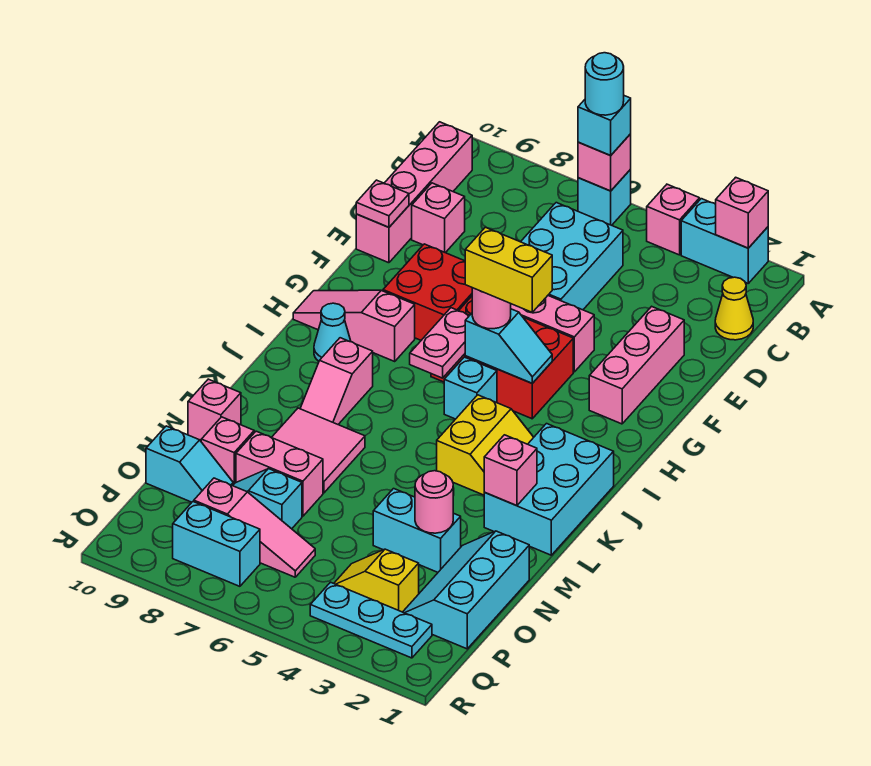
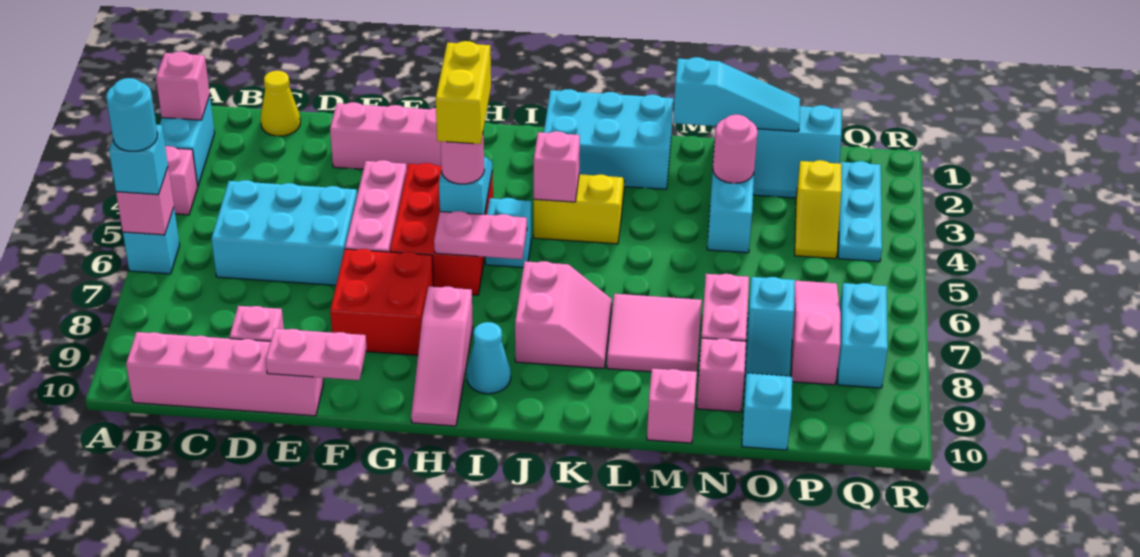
pink plate E10 level 2 -> pink plate E10:F10 level 2
pink slope J8:K8 level 1 top J -> pink slope J7:K8 level 1 top J
pink brick L2 level 2 -> pink brick J4 level 2
none -> cyan slope M1:O1 level 2 top M

